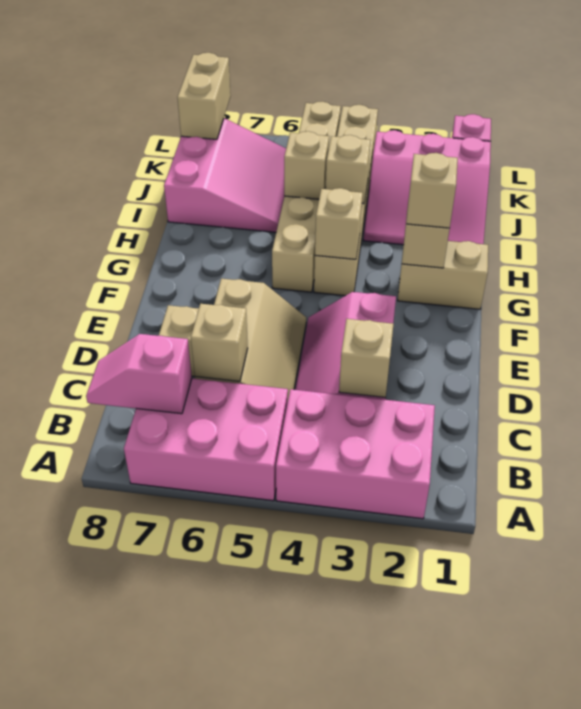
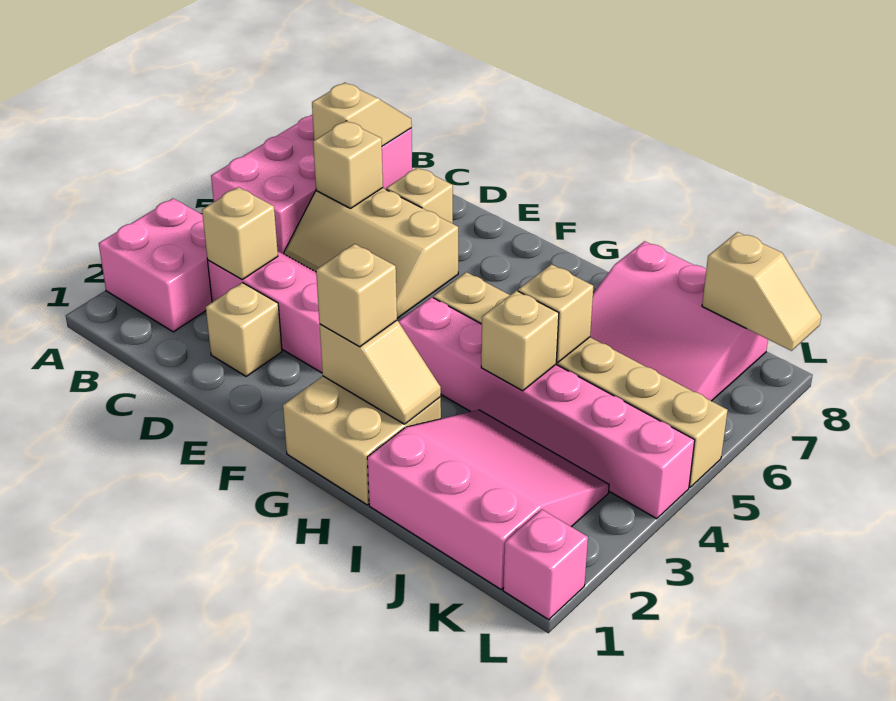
pink brick A2:B4 level 1 -> pink brick A2:B3 level 1
pink brick A5:B7 level 1 -> pink brick A5:B8 level 1
pink slope B7:B8 level 2 top 7 -> tan slope B7:B8 level 2 top 7
tan brick G1:G2 level 1 -> tan brick G1:H2 level 1
tan brick G4:L4 level 1 -> pink brick G4:L4 level 1
tan brick G4 level 2 -> tan brick D2 level 1
pink slope I1:K3 level 1 top K -> pink slope I1:K3 level 1 top 1
tan brick K8:L8 level 2 -> tan slope K8:L8 level 2 top K

